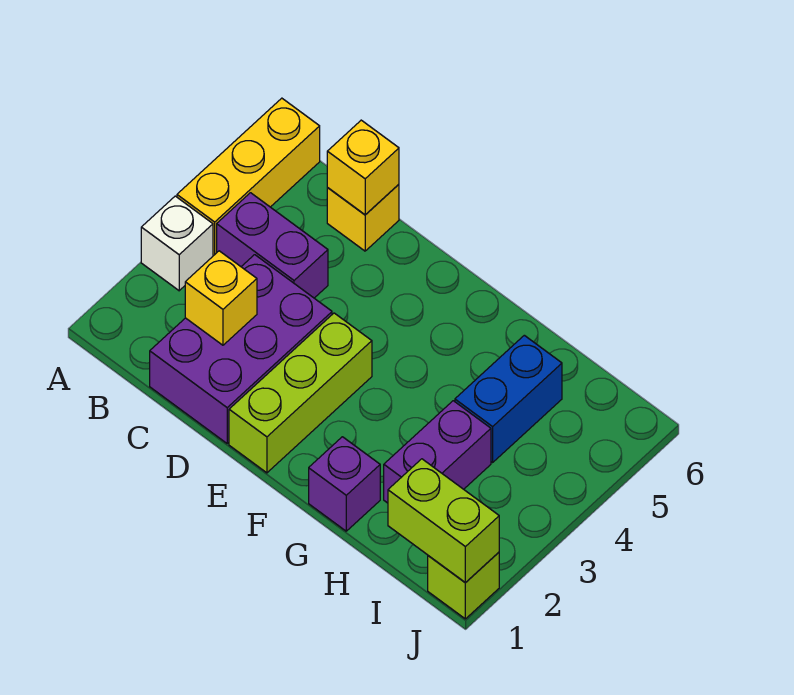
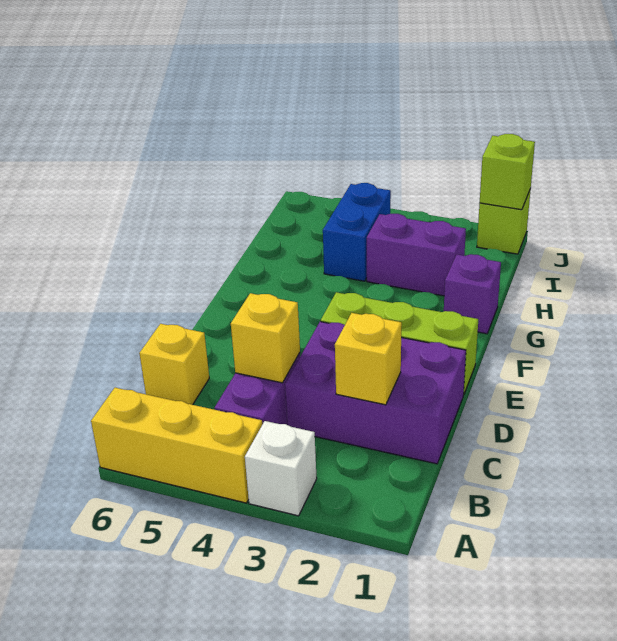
yellow brick C6 level 2 -> yellow brick C4 level 2
blue brick H4:H5 level 1 -> blue brick H4:I4 level 1
lime brick I1:J1 level 2 -> lime brick J1 level 2

